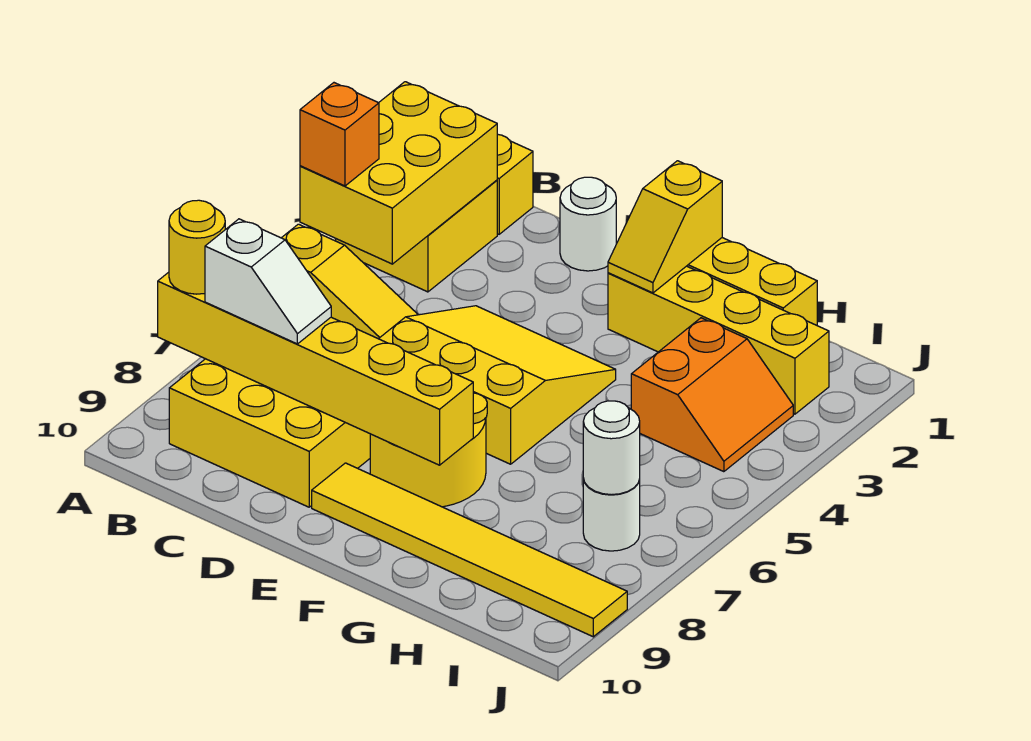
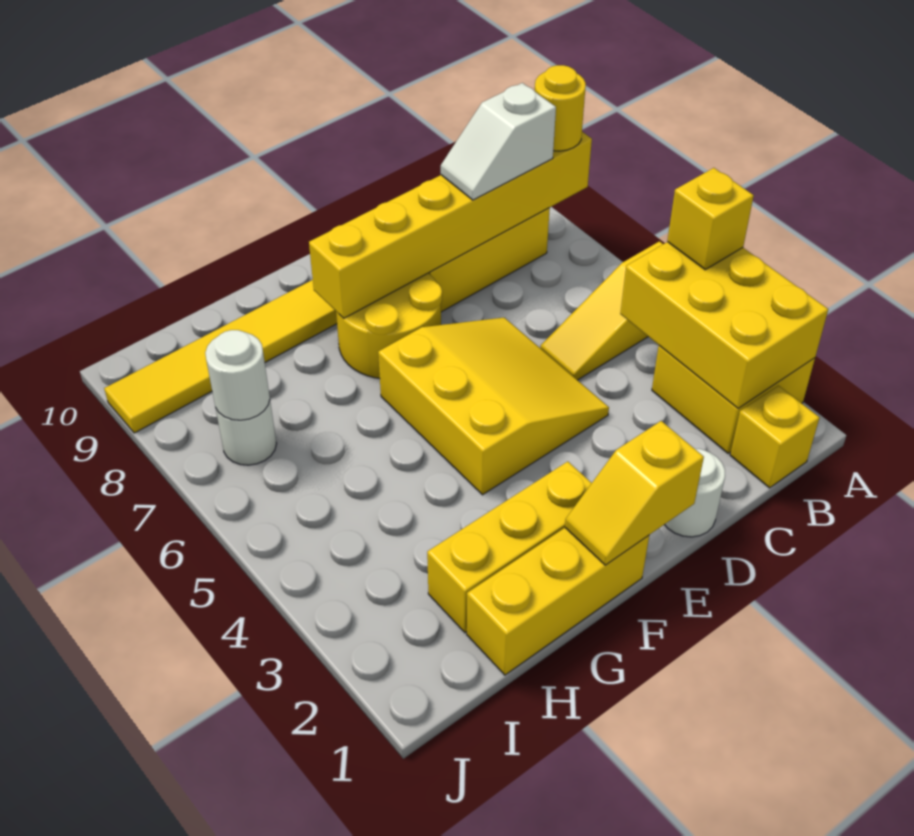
orange brick A4 level 3 -> yellow brick A4 level 3
yellow slope D4:F6 level 1 top 6 -> yellow slope D4:F6 level 1 top F
yellow slope F1:F2 level 2 top 1 -> yellow slope E1:F1 level 2 top E
yellow brick F2:I2 level 1 -> yellow brick F2:H2 level 1
orange slope H3:I4 level 1 top H -> none

